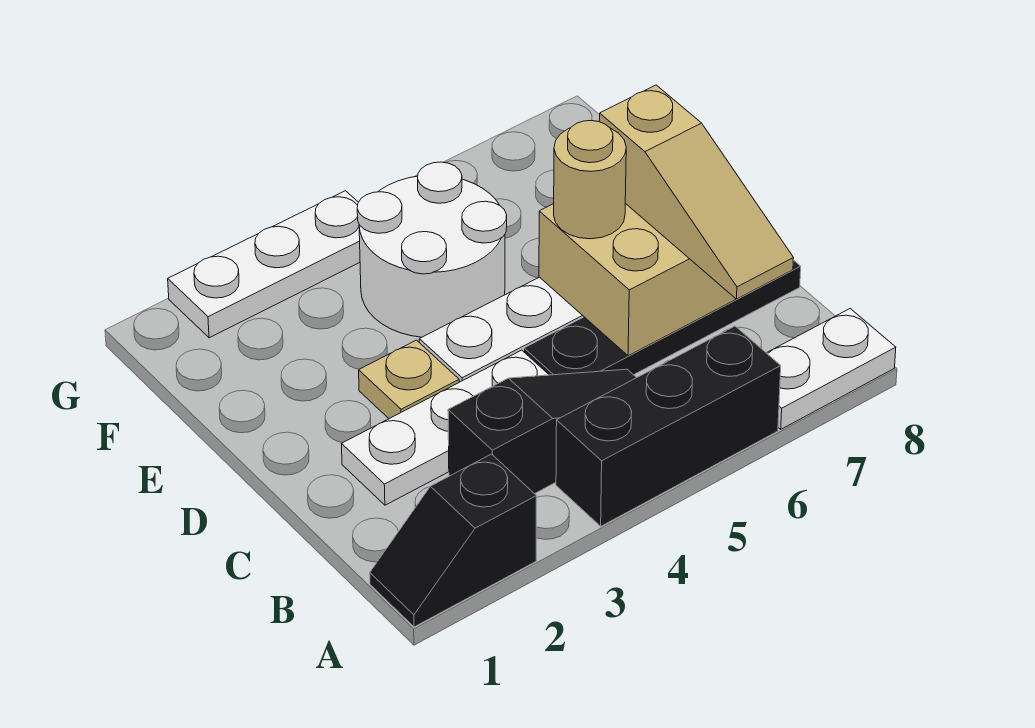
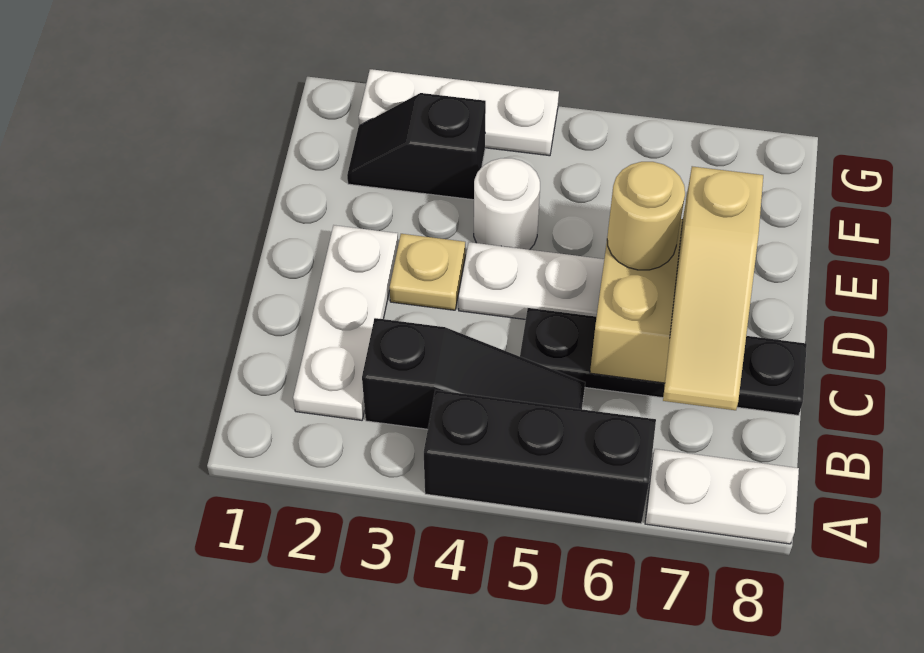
black slope A1:A2 level 1 top 2 -> black slope F2:F3 level 1 top 3
white plate C2:C4 level 1 -> white plate B2:D2 level 1
white round brick E4:F5 level 1 -> white round brick E4 level 1

